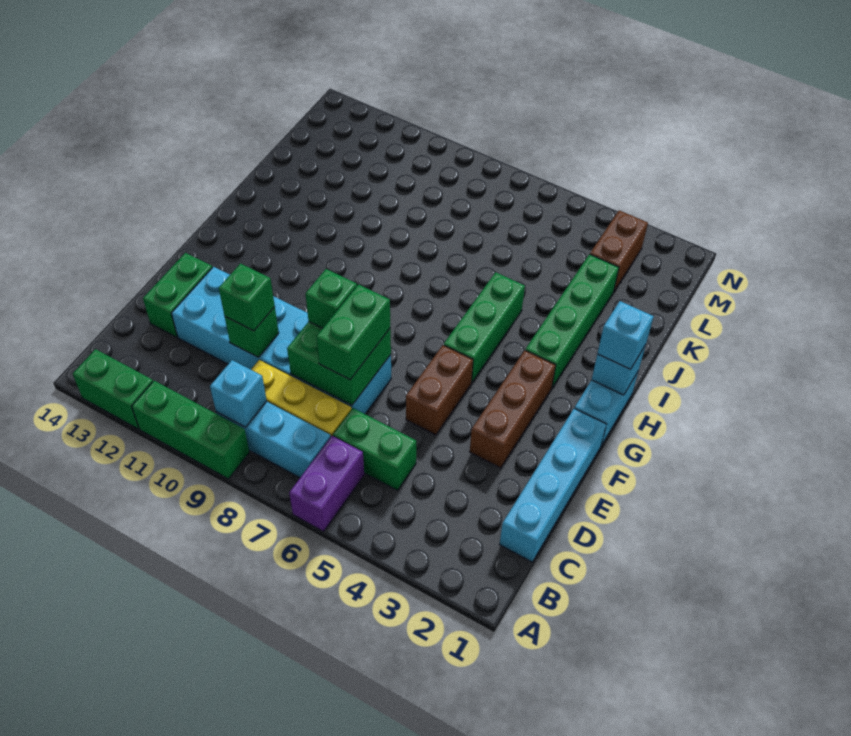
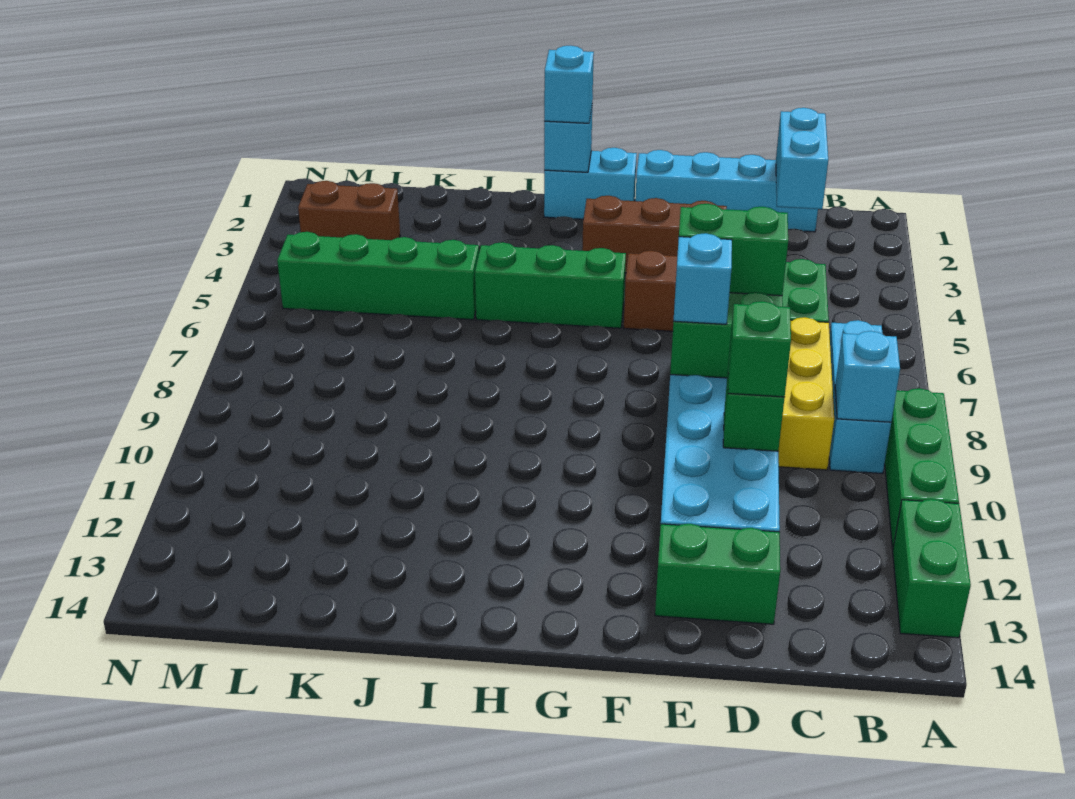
purple brick A6:B6 level 1 -> none
none -> cyan brick C1:C2 level 2
green brick E8 level 3 -> cyan brick E8 level 3
green brick H3:K3 level 1 -> green brick J5:M5 level 1

